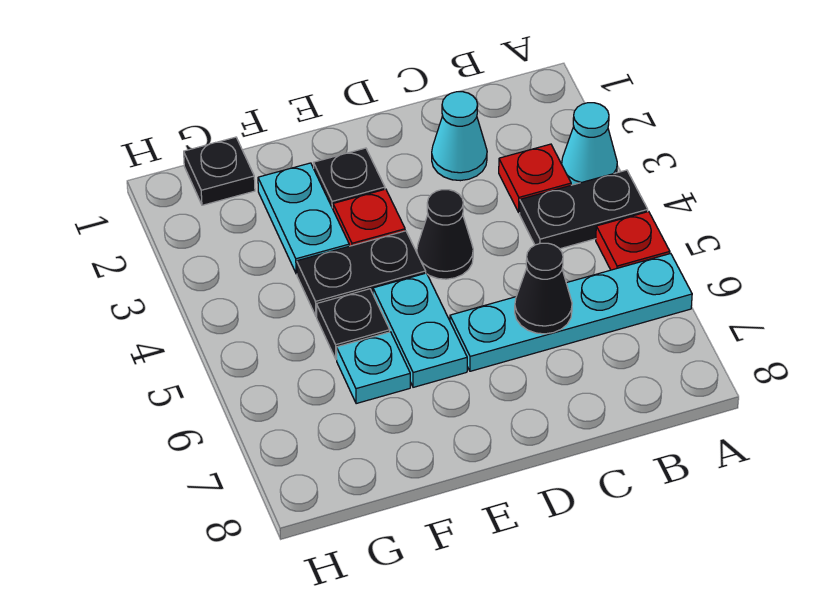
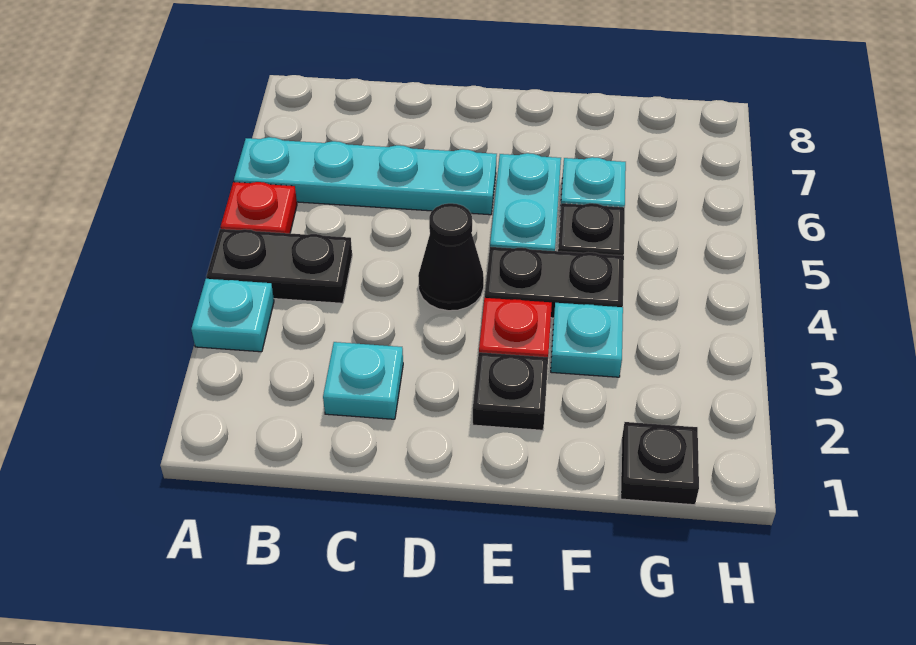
cyan cone A3 level 1 -> cyan plate A3 level 1
red plate B3 level 1 -> none
cyan cone C2 level 1 -> cyan plate C2 level 1
black cone C6 level 2 -> none
cyan plate F2:F3 level 1 -> cyan plate F3 level 1

